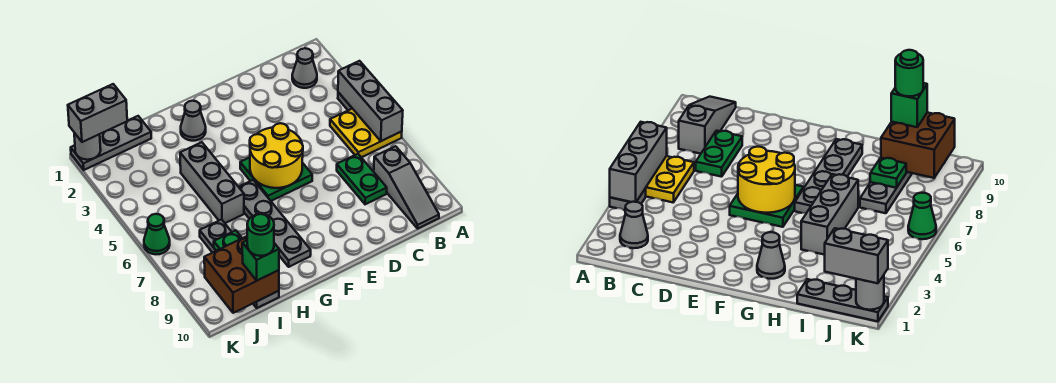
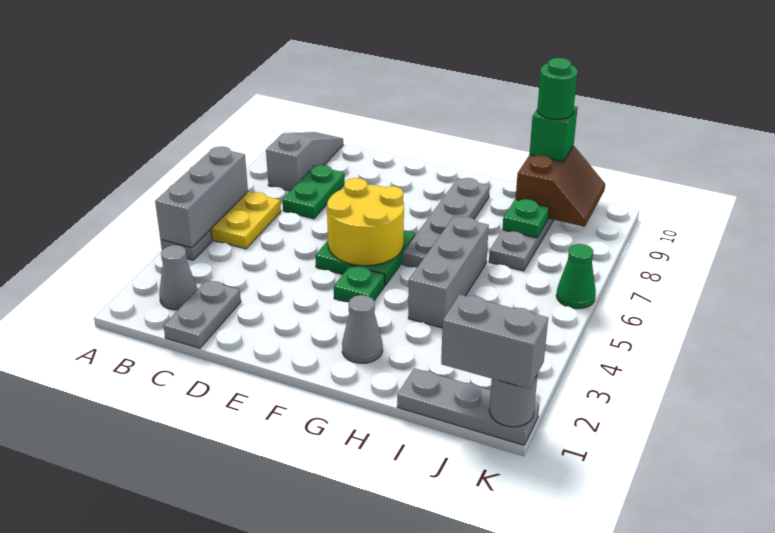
none -> grey plate C1:C2 level 1
none -> green plate F4 level 1
brown brick I9:J10 level 2 -> brown slope I9:J10 level 2 top I

